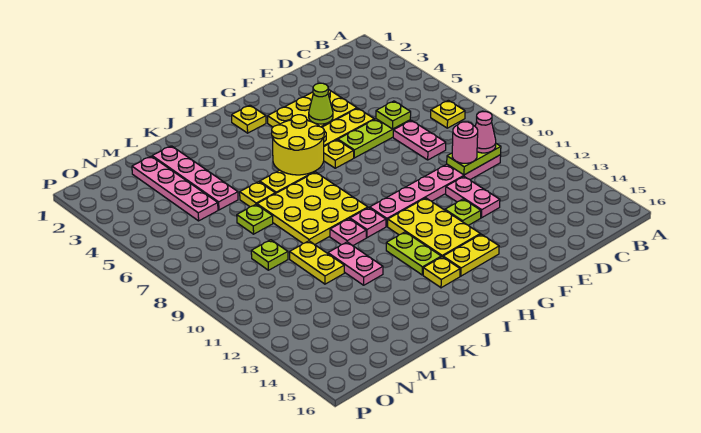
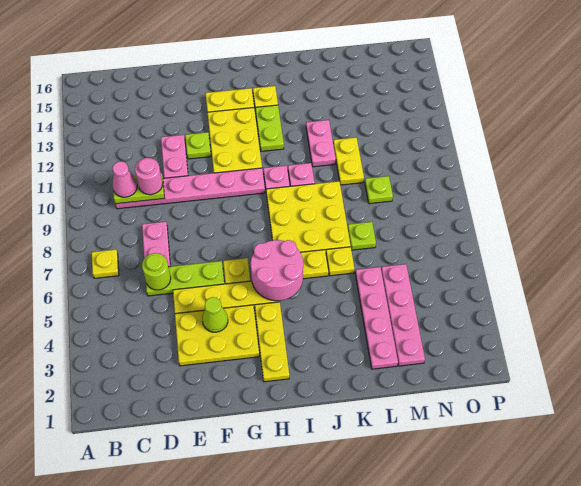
lime plate D6 level 2 -> lime round brick D6 level 2
yellow plate H2 level 1 -> yellow plate H2:H4 level 1
yellow round brick H5:I6 level 2 -> pink round brick H5:I6 level 2

